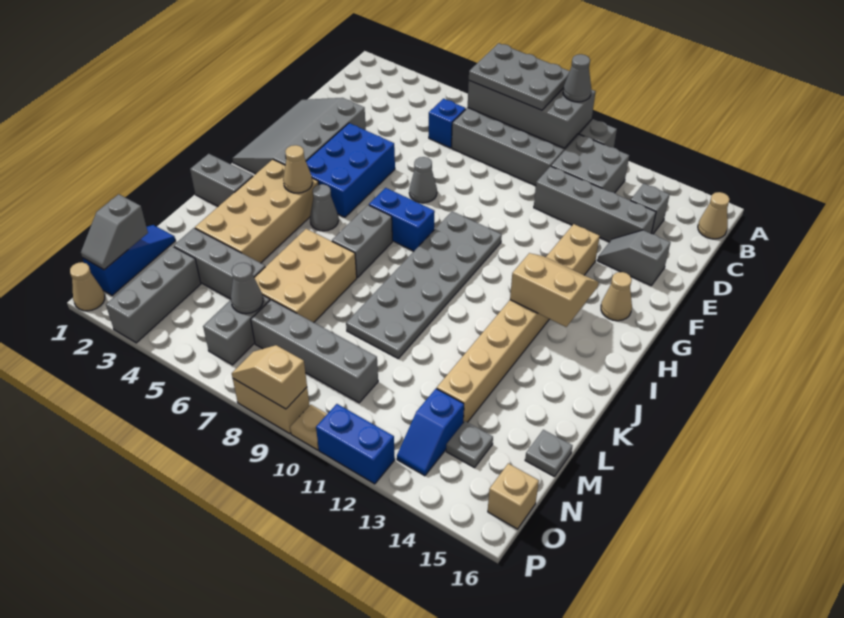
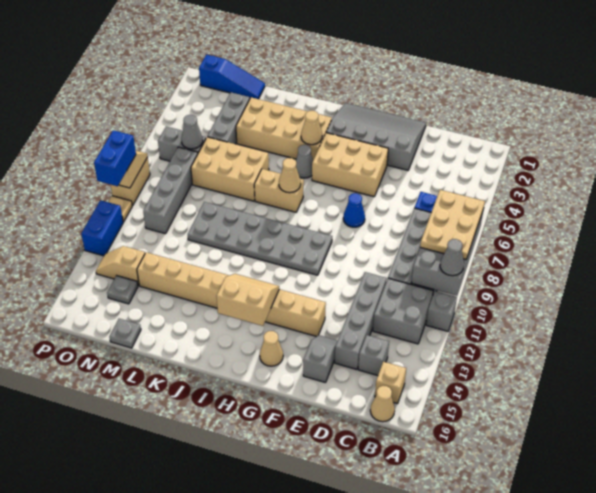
grey plate A7:B9 level 3 -> tan plate A7:B9 level 3
blue brick F4:H5 level 1 -> tan brick F4:H5 level 1
grey cone F7 level 1 -> blue cone F7 level 1
blue brick H7:H8 level 1 -> blue brick P9:P10 level 3
tan slope H13:I14 level 2 top I -> tan slope H13:I14 level 2 top 14
grey brick I7:J7 level 1 -> tan brick I7:J7 level 1
grey brick J1:J2 level 1 -> none
grey slope N1:O1 level 2 top N -> none
grey brick N3:P3 level 1 -> none
blue slope N13:O13 level 1 top N -> tan slope N13:O13 level 1 top N
tan brick O16 level 1 -> tan brick B15 level 1
tan cone P1 level 1 -> tan cone I7 level 2

